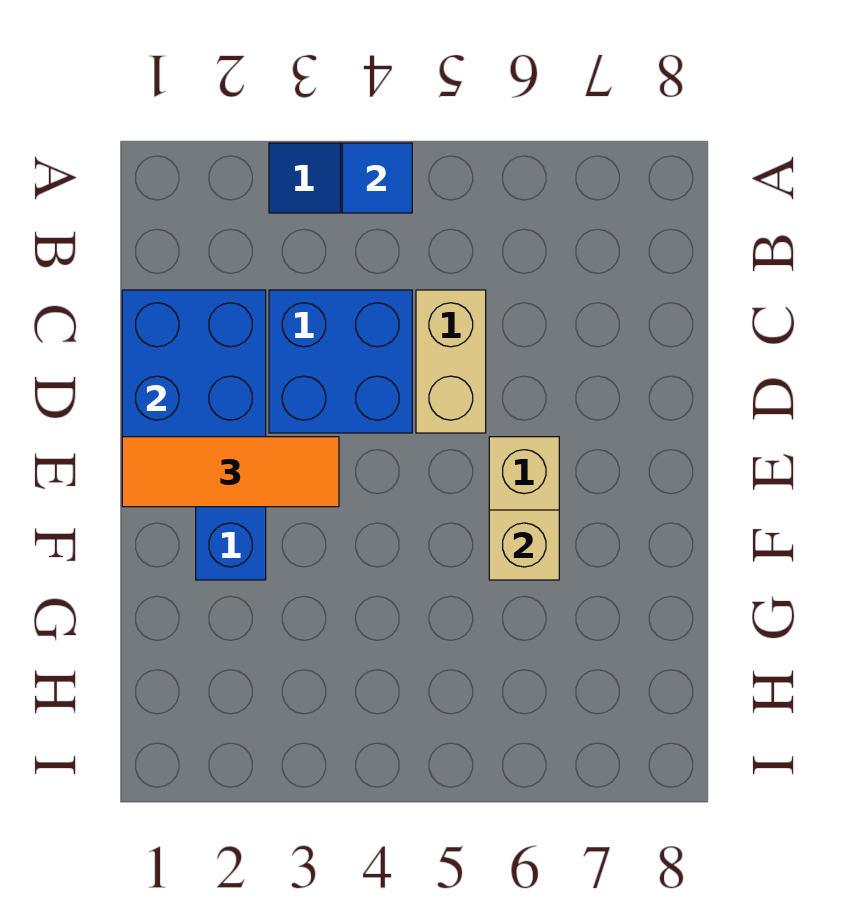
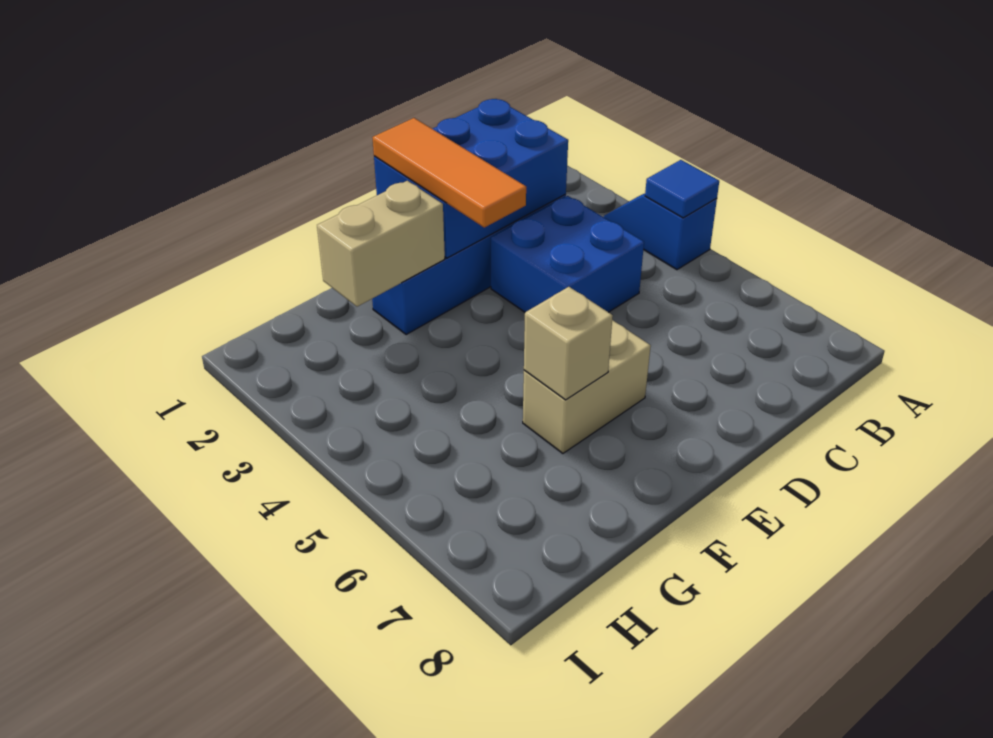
tan brick C5:D5 level 1 -> tan brick F2:G2 level 2

